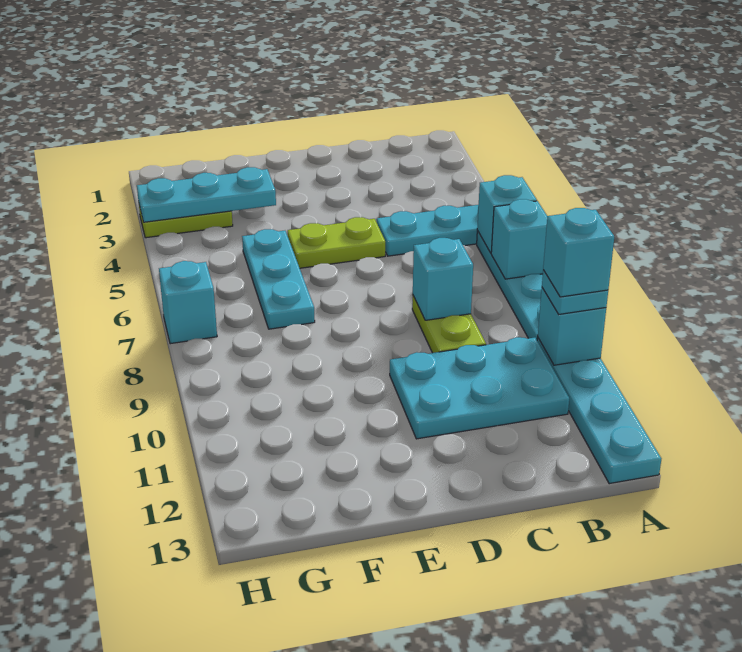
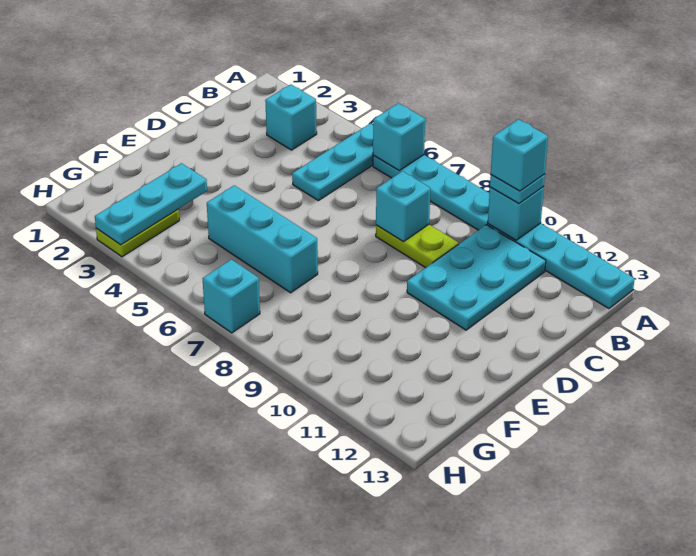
cyan brick A7 level 2 -> cyan brick B3 level 1
lime plate D5:E5 level 1 -> none
cyan plate F5:F7 level 1 -> cyan brick F5:F7 level 1

